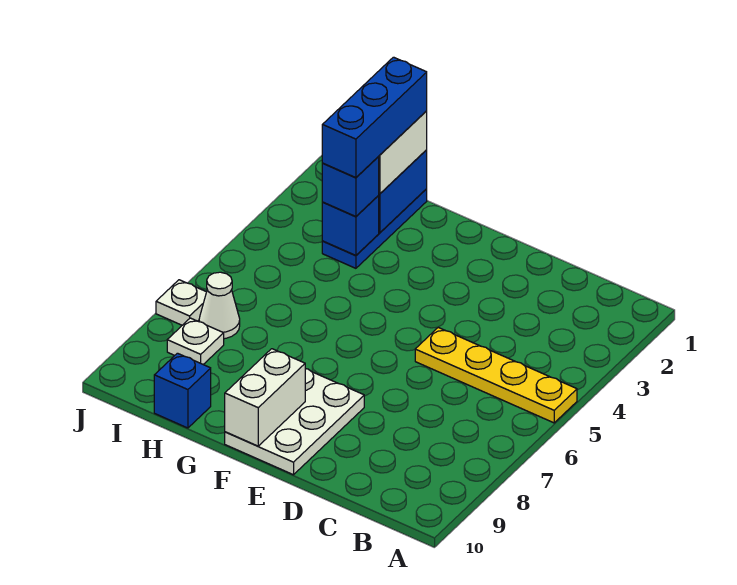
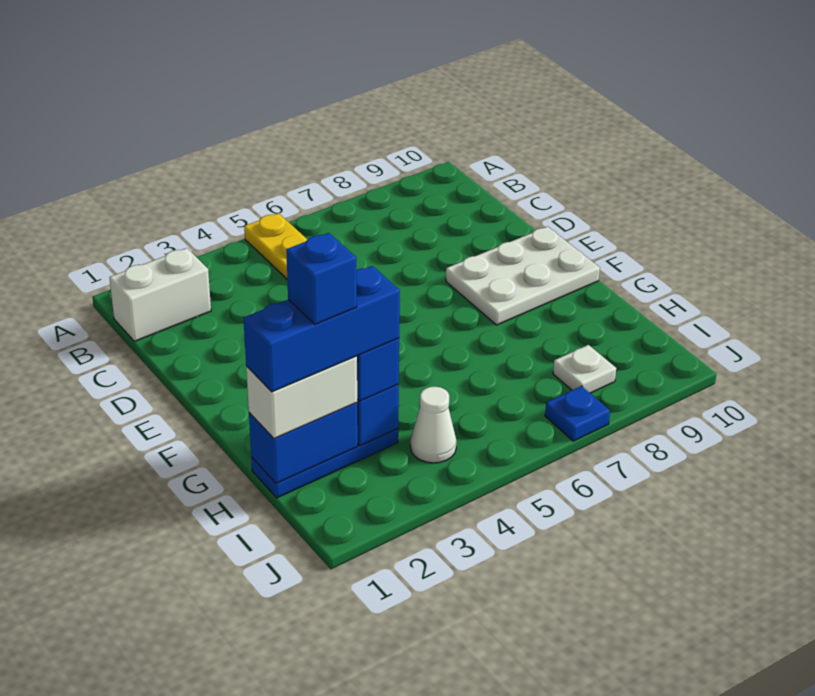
white brick F9:F10 level 2 -> white brick B1:B2 level 1
blue brick H10 level 1 -> blue brick H2 level 5
white cone I7 level 1 -> white cone I4 level 1
white plate J7 level 1 -> blue plate J7 level 1

